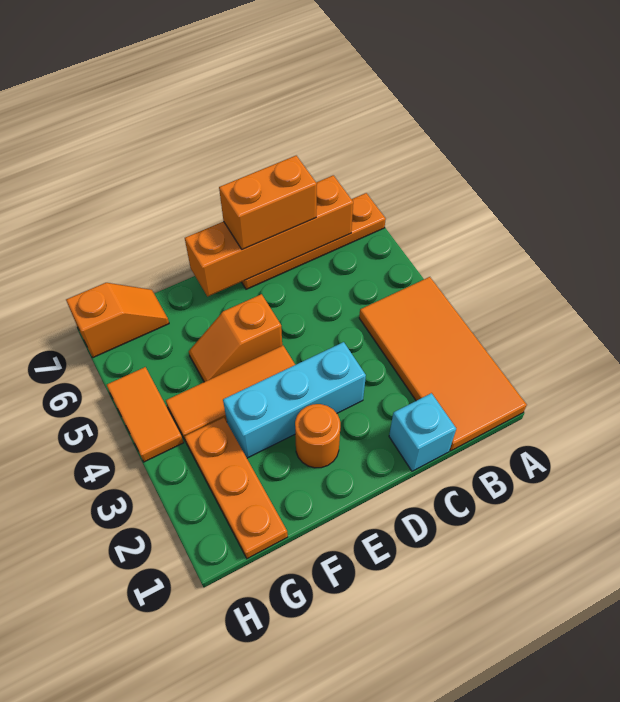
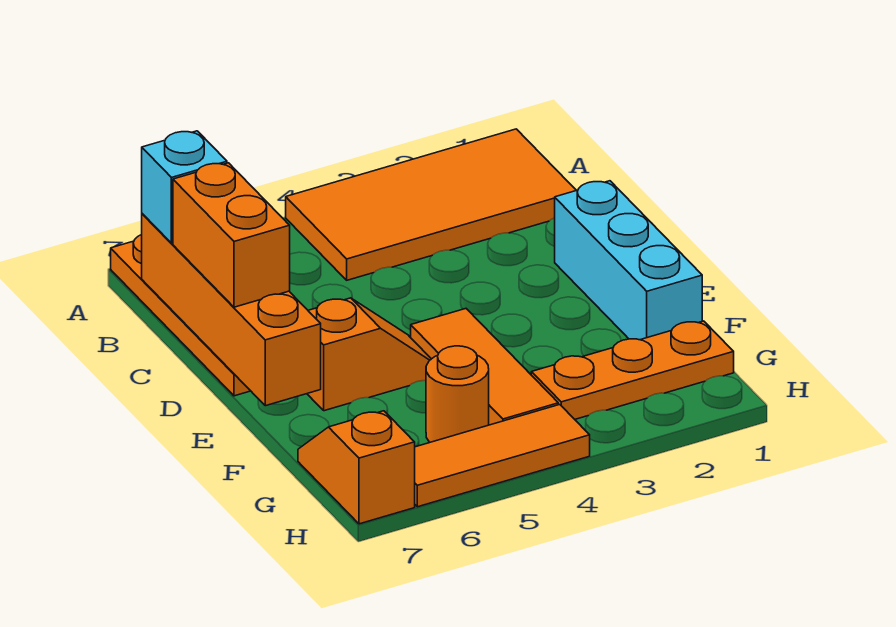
cyan brick C1 level 1 -> cyan brick B7 level 3
cyan brick D3:F3 level 1 -> cyan brick D1:F1 level 1
orange round brick E2 level 1 -> orange round brick G5 level 1
orange slope E5:F5 level 1 top E -> orange slope E5:E6 level 1 top 6
orange tile H4:H5 level 1 -> orange tile H4:H6 level 1

